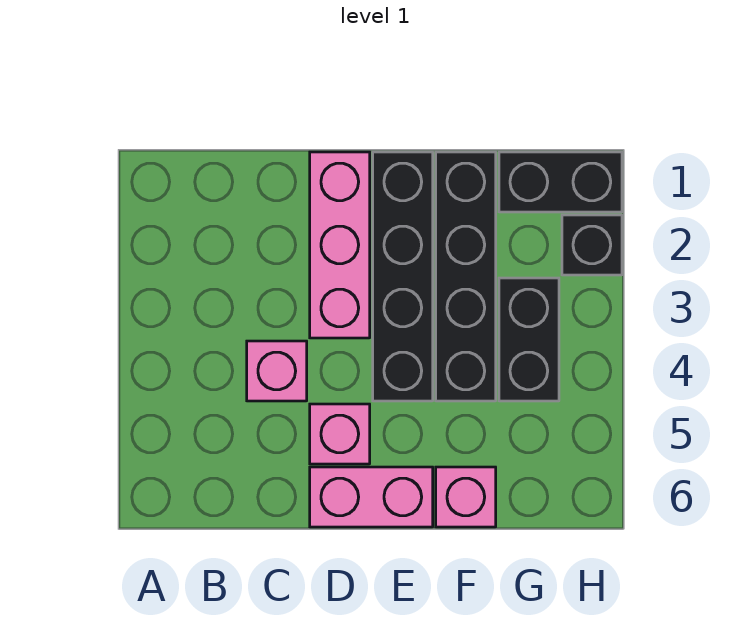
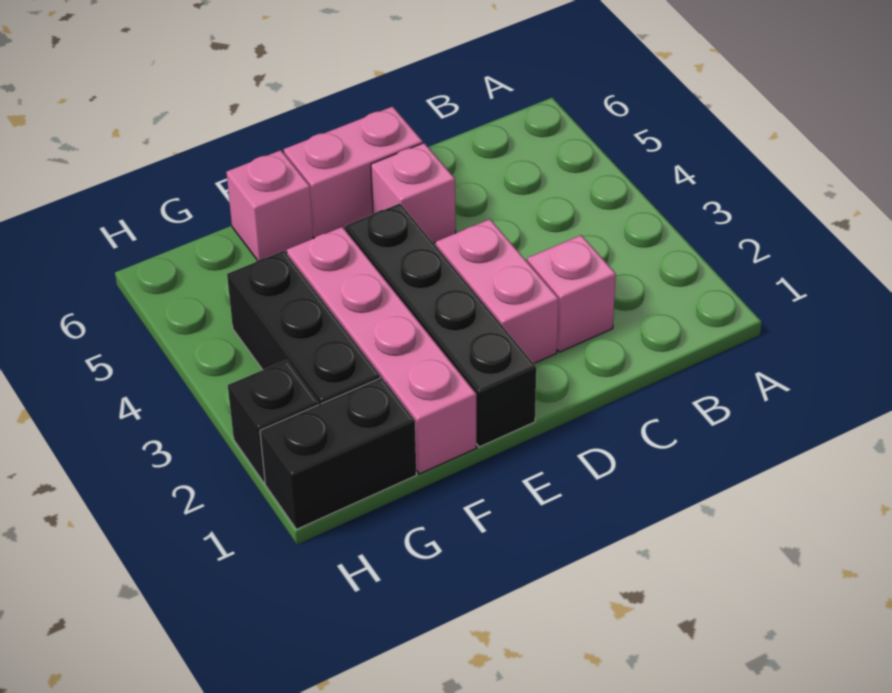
pink brick C4 level 1 -> pink brick C2 level 1
pink brick D1:D3 level 1 -> pink brick D2:D3 level 1
black brick F1:F4 level 1 -> pink brick F1:F4 level 1
black brick G3:G4 level 1 -> black brick G2:G4 level 1

